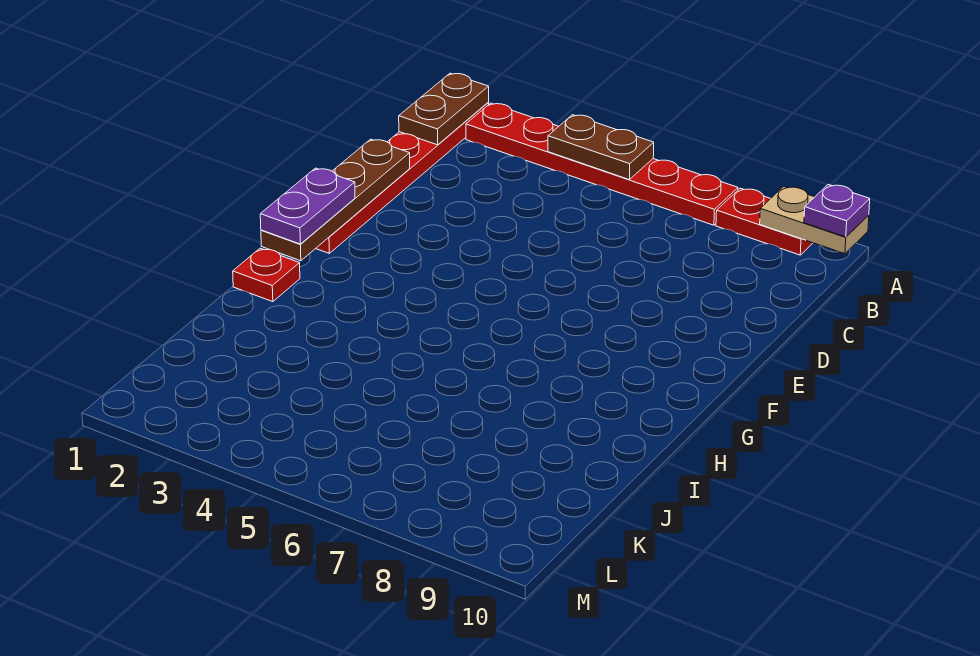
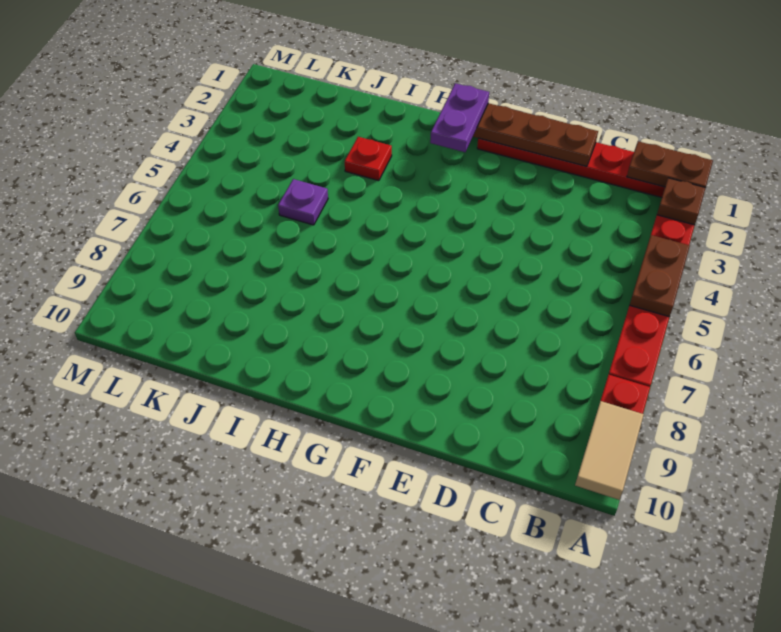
none -> brown plate A2 level 2
tan plate A9:A10 level 2 -> tan tile A9:A10 level 2
purple plate A10 level 3 -> purple plate J5 level 1
purple plate F1:G1 level 3 -> purple plate G1:G2 level 3
red plate H1 level 1 -> red plate I3 level 1

